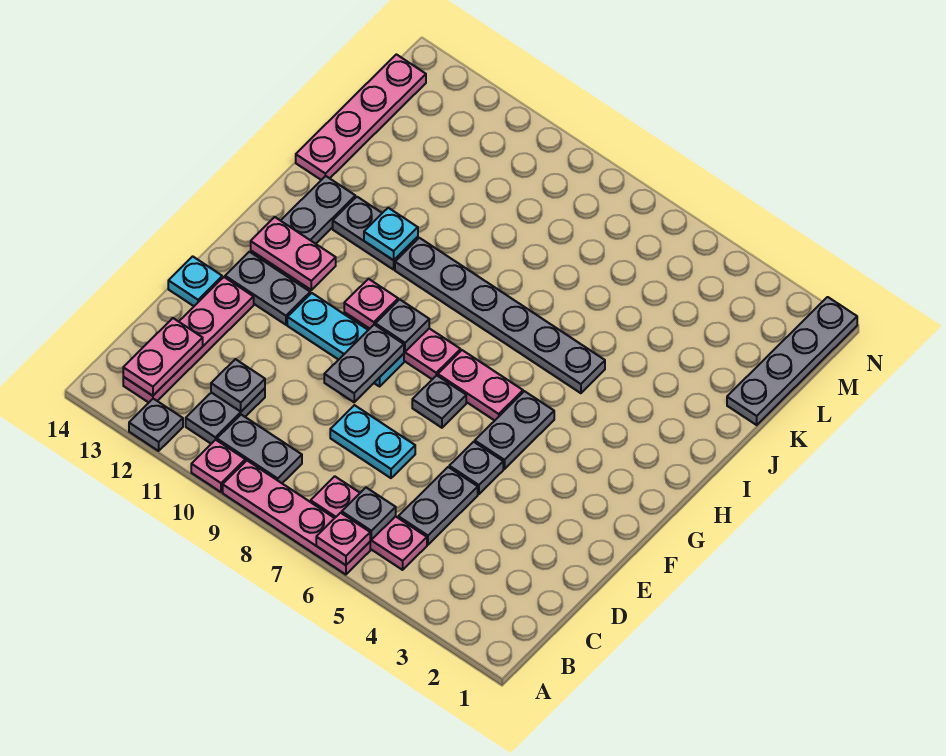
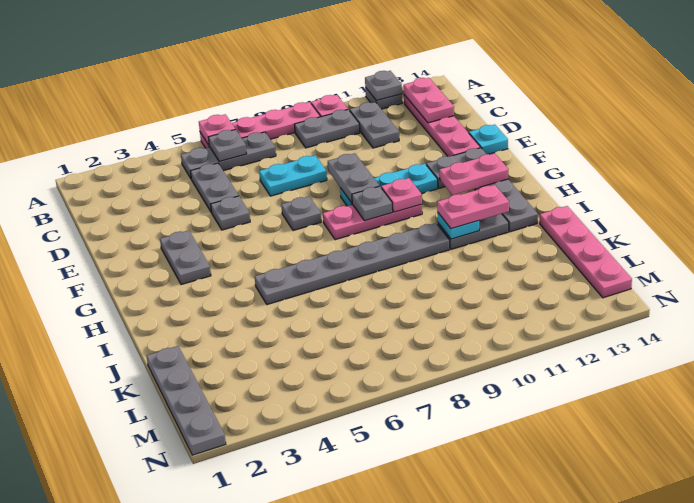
pink plate B5:B7 level 1 -> grey plate B5:B7 level 1
grey plate C11 level 2 -> grey plate A12 level 2
grey plate F5:G5 level 1 -> grey plate F3:G3 level 1
pink plate G6:G7 level 1 -> pink plate I11:I12 level 3

